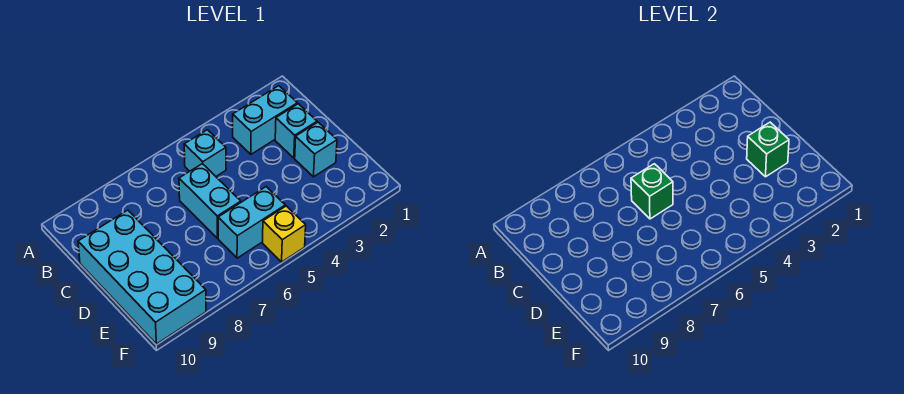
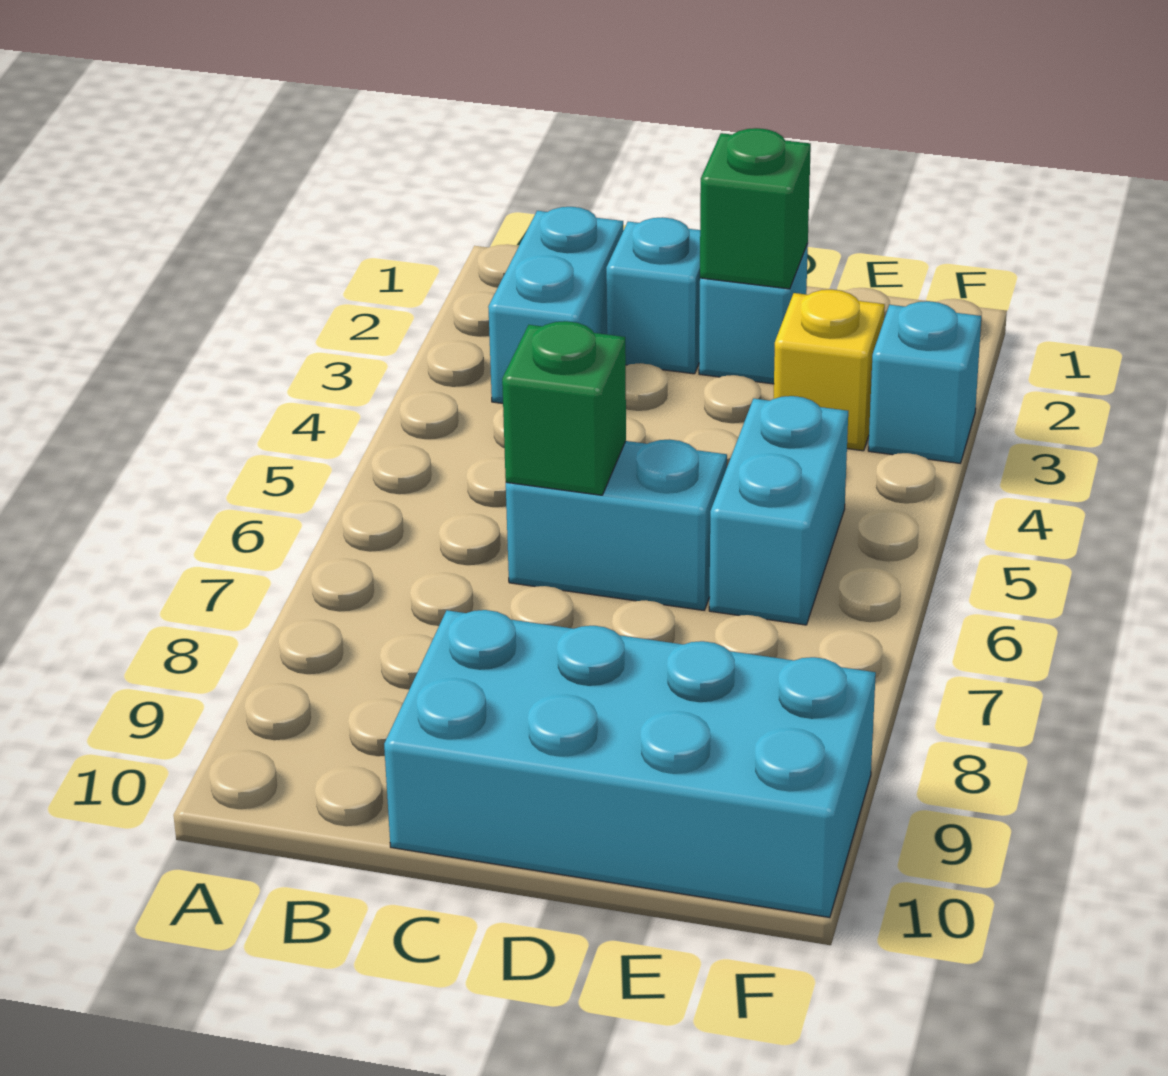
cyan brick B5 level 1 -> cyan brick F3 level 1
yellow brick F5 level 1 -> yellow brick E3 level 1

